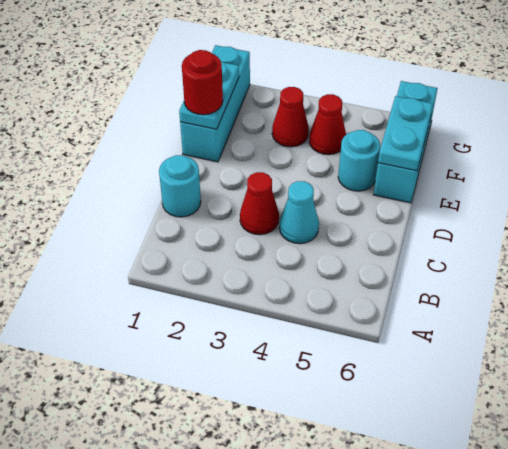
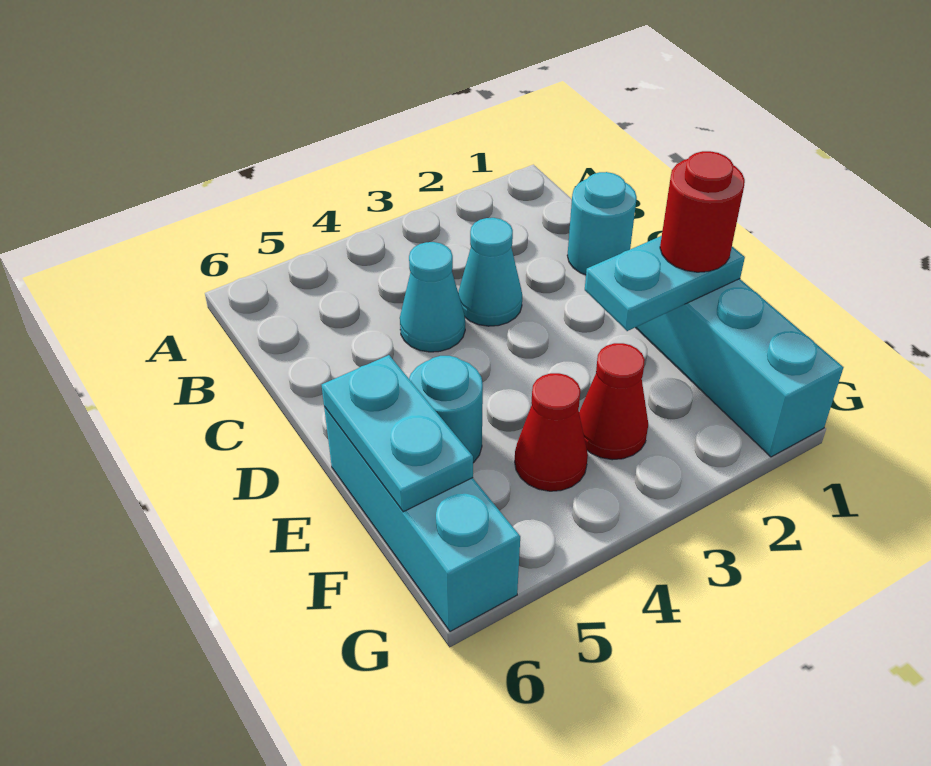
red cone C3 level 1 -> cyan cone C3 level 1
cyan plate E1:F1 level 2 -> cyan plate E1:E2 level 2

